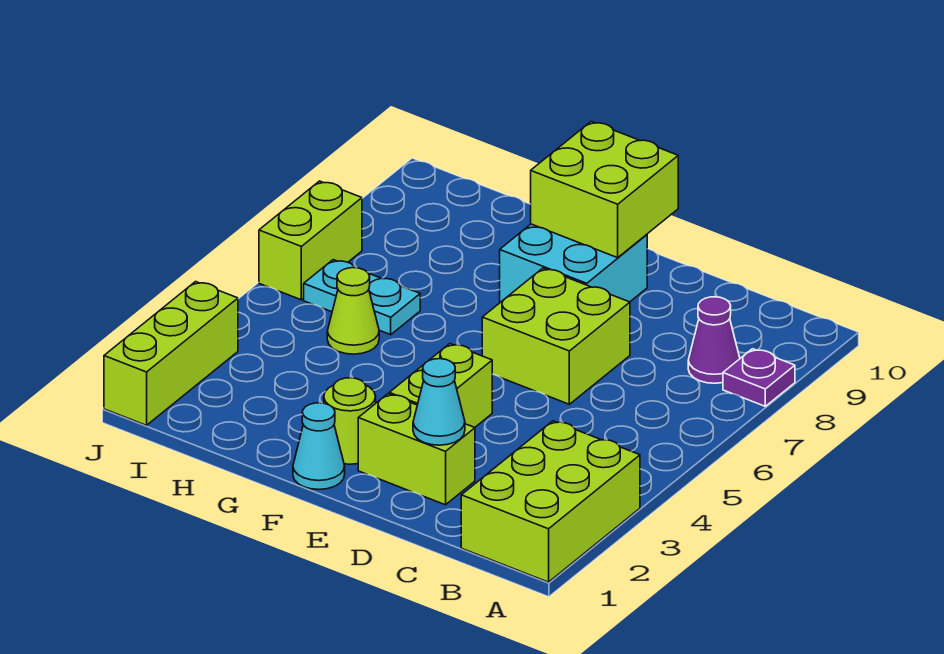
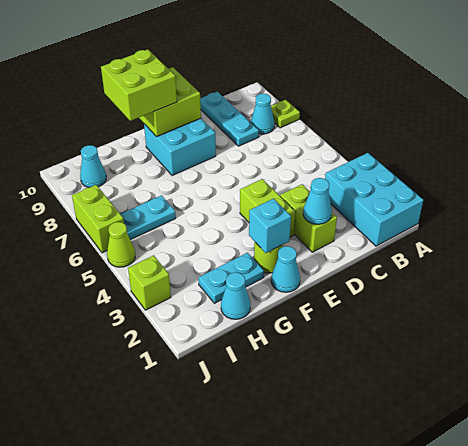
lime brick A1:B3 level 1 -> cyan brick A1:B3 level 1
purple plate A8 level 1 -> lime plate A8 level 1
purple cone B8 level 1 -> cyan cone B8 level 1
none -> cyan plate C8:C10 level 1
lime brick D2:E2 level 1 -> lime brick D2:D3 level 1
lime brick D6:E7 level 1 -> lime brick F9:G10 level 3
none -> cyan brick F2 level 2
none -> cyan plate G2:H2 level 1
none -> cyan cone H1 level 1
lime cone H5 level 1 -> lime cone J5 level 1
none -> cyan cone I9 level 1
lime brick J1:J3 level 1 -> lime brick J3 level 1

